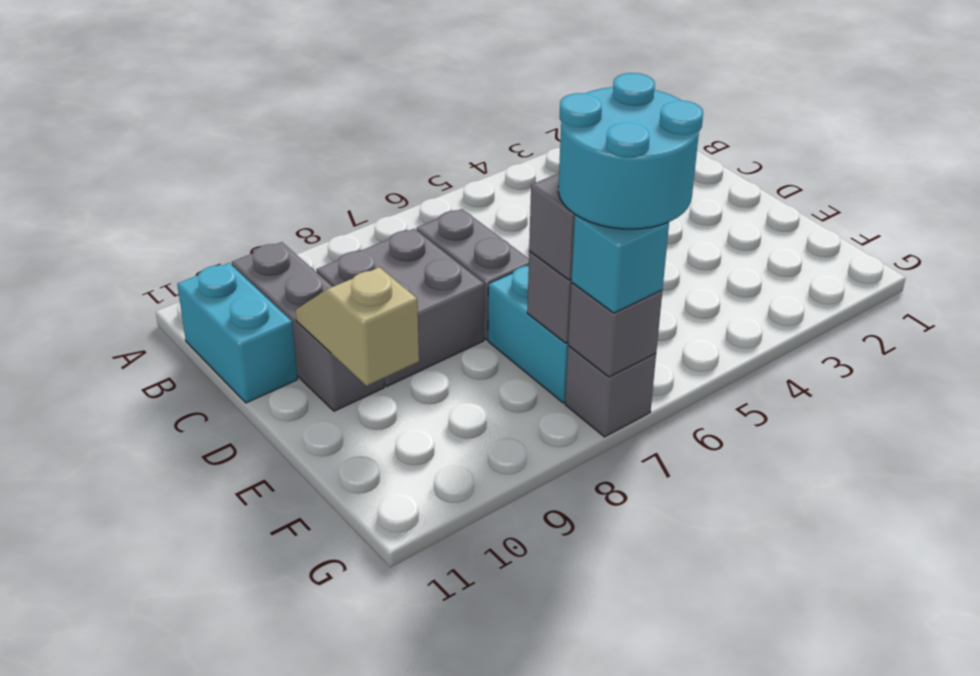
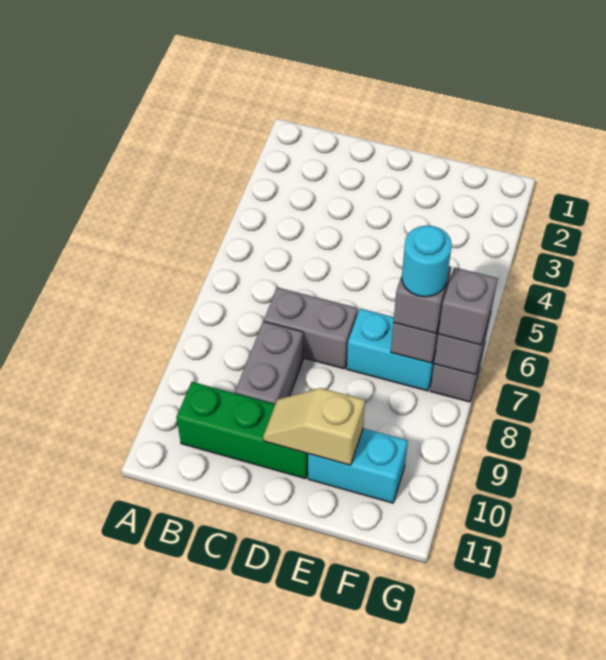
grey brick B10:D10 level 1 -> green brick B10:D10 level 1
cyan brick B11:C11 level 1 -> cyan brick E10:F10 level 1
grey brick C8:D9 level 1 -> grey brick C8:C9 level 1
cyan round brick F6:G7 level 4 -> cyan round brick F7 level 4
cyan brick G7 level 3 -> grey brick G7 level 3

